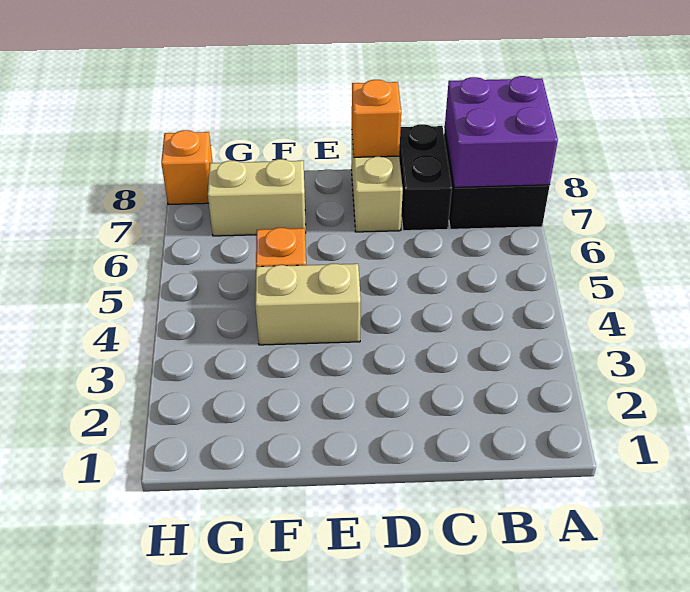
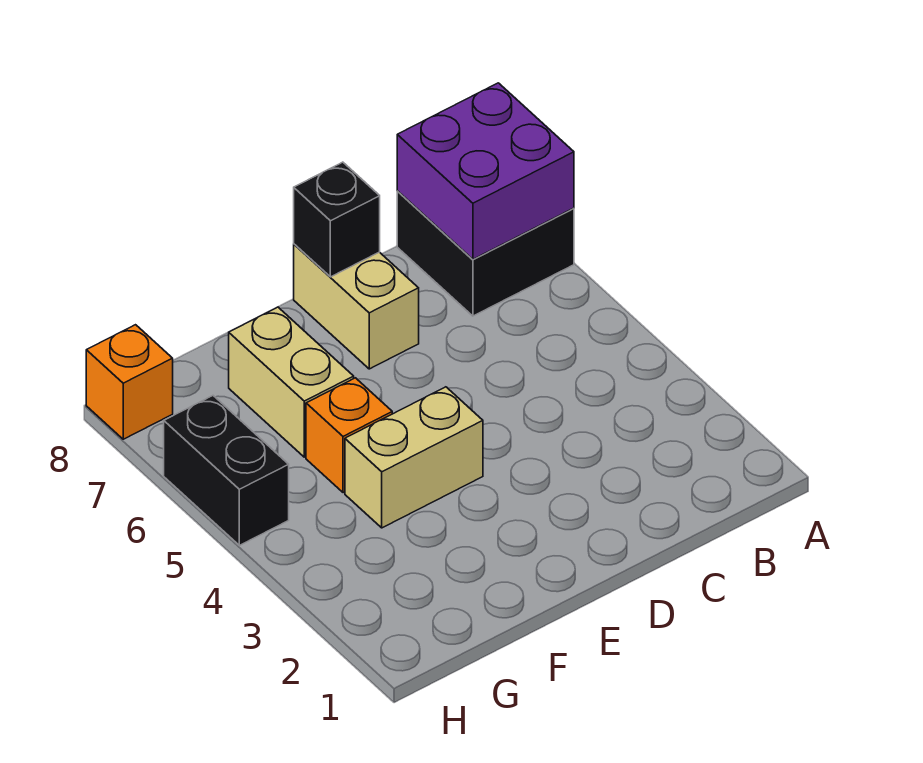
black brick C7:C8 level 1 -> black brick H5:H6 level 1
orange brick D8 level 2 -> black brick D8 level 2
tan brick F7:G7 level 1 -> tan brick F6:F7 level 1

